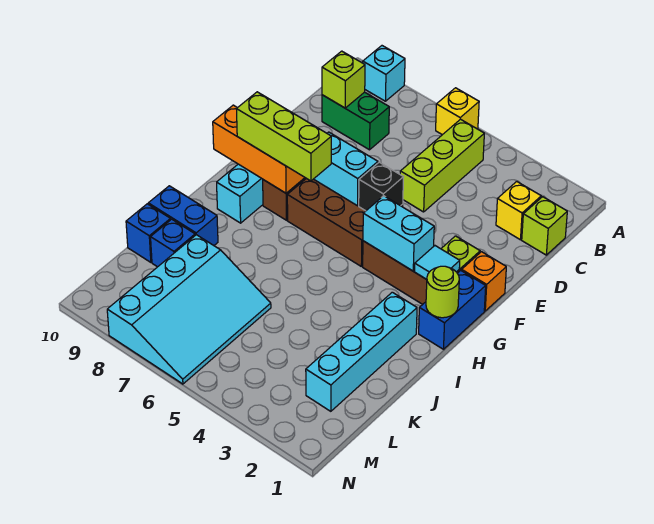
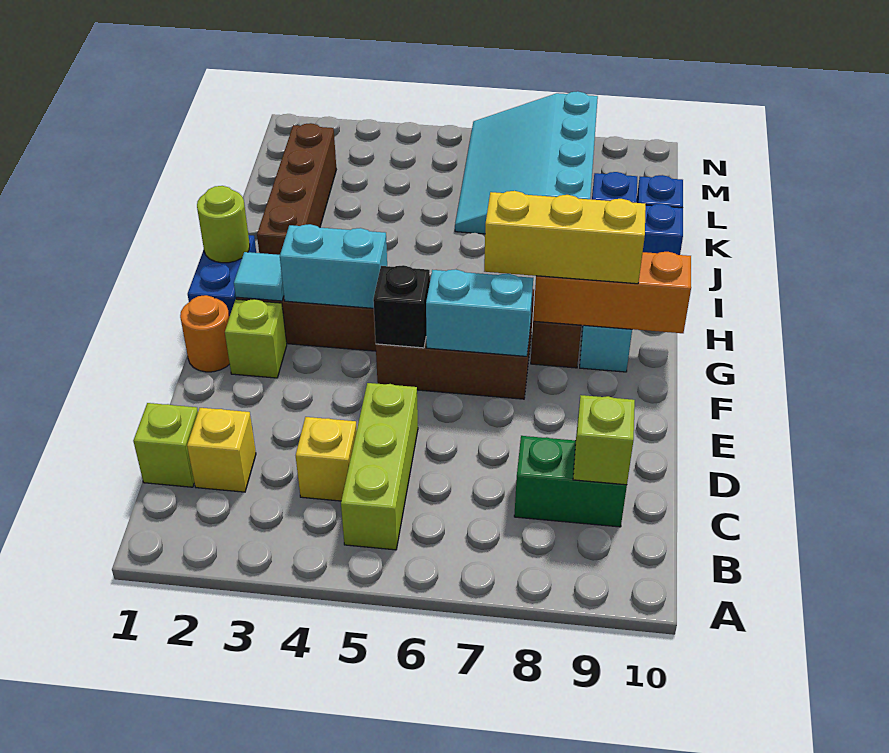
yellow brick A6 level 1 -> yellow brick C4 level 1
cyan brick A9 level 1 -> none
orange brick F1 level 1 -> orange round brick F1 level 1
lime brick G7:G9 level 3 -> yellow brick G7:G9 level 3
cyan brick I2:L2 level 1 -> brown brick I2:L2 level 1

